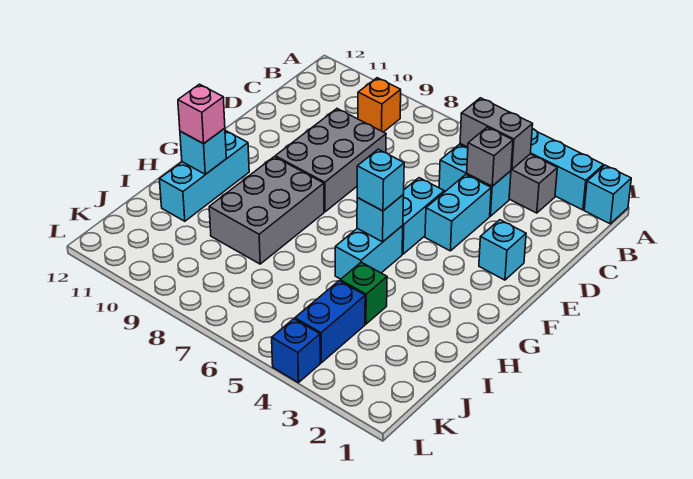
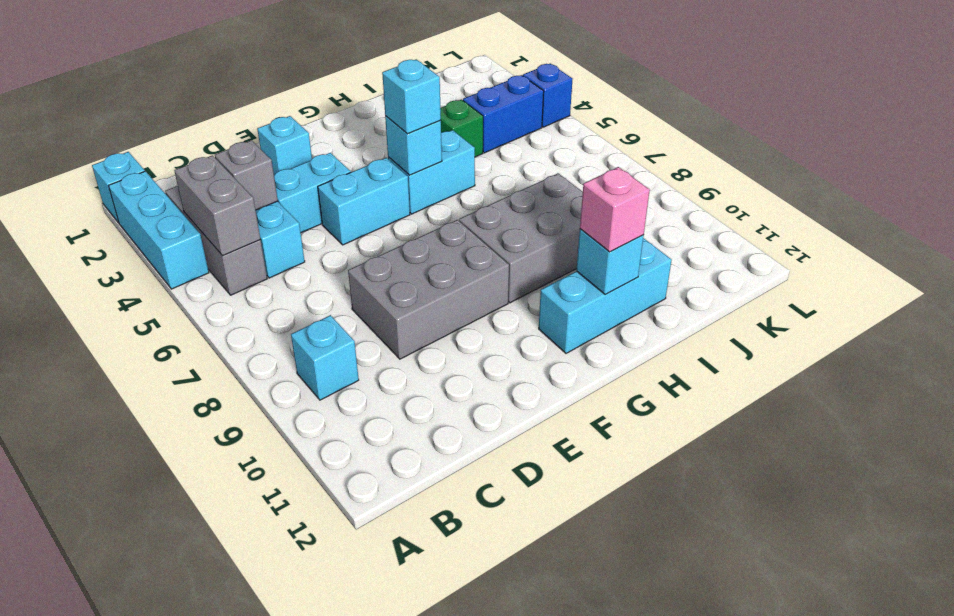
orange brick B9 level 1 -> cyan brick B9 level 1

